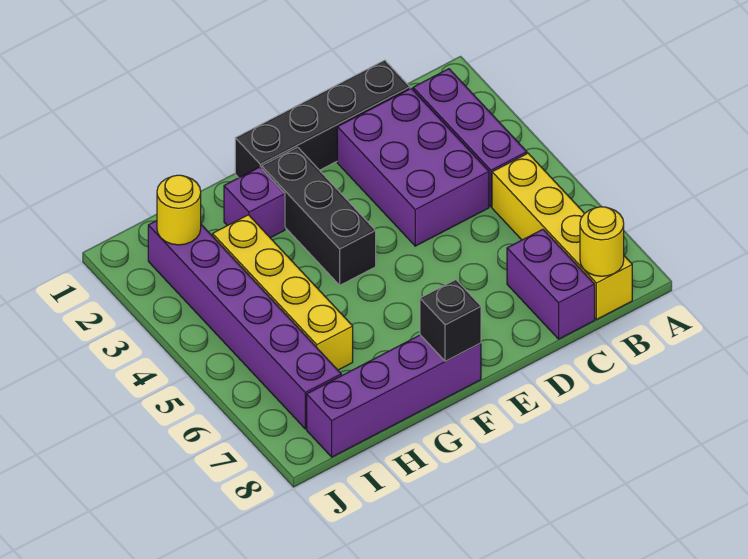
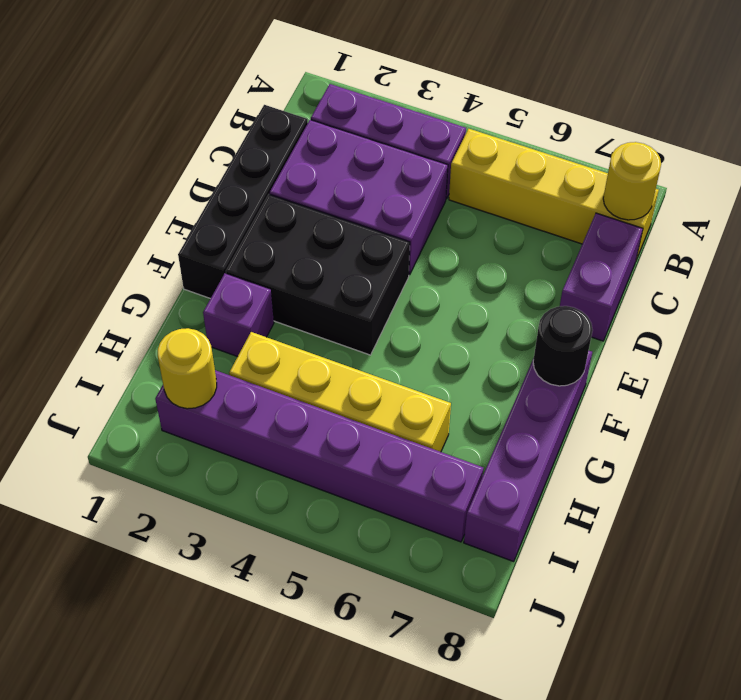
purple brick C7:C8 level 1 -> purple brick C8:D8 level 1
black brick F2:F4 level 1 -> black brick E2:F4 level 1
black brick F8 level 2 -> black round brick F8 level 2

